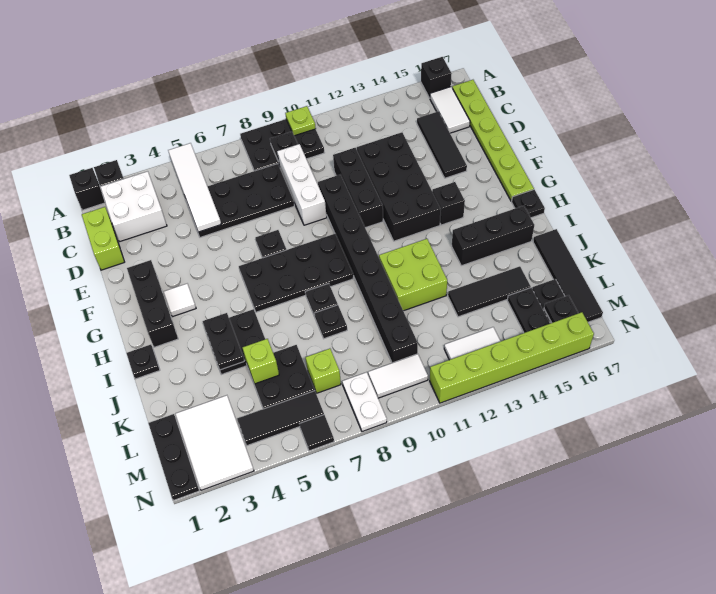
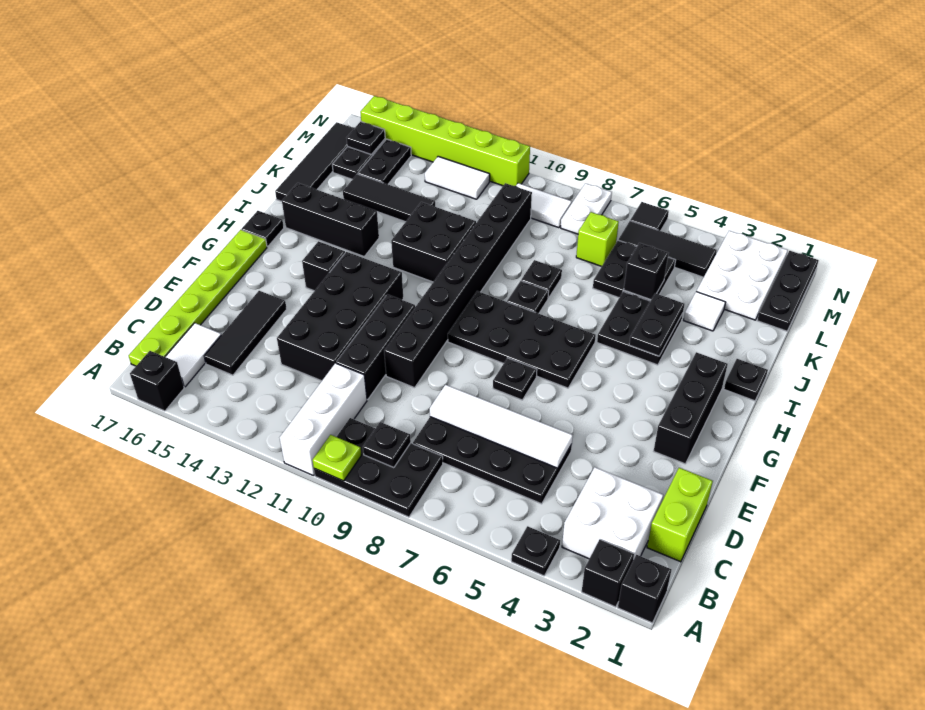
none -> black plate A4 level 1
white tile A5:D5 level 2 -> white tile D5:D8 level 2
white brick C9:E9 level 1 -> white brick A11:C11 level 1
white tile G3 level 1 -> white tile K3 level 1
lime brick I11:J12 level 1 -> black brick I11:J12 level 1
lime brick K5 level 2 -> black brick K5 level 2
white tile L2:N3 level 1 -> white plate L2:N3 level 1

